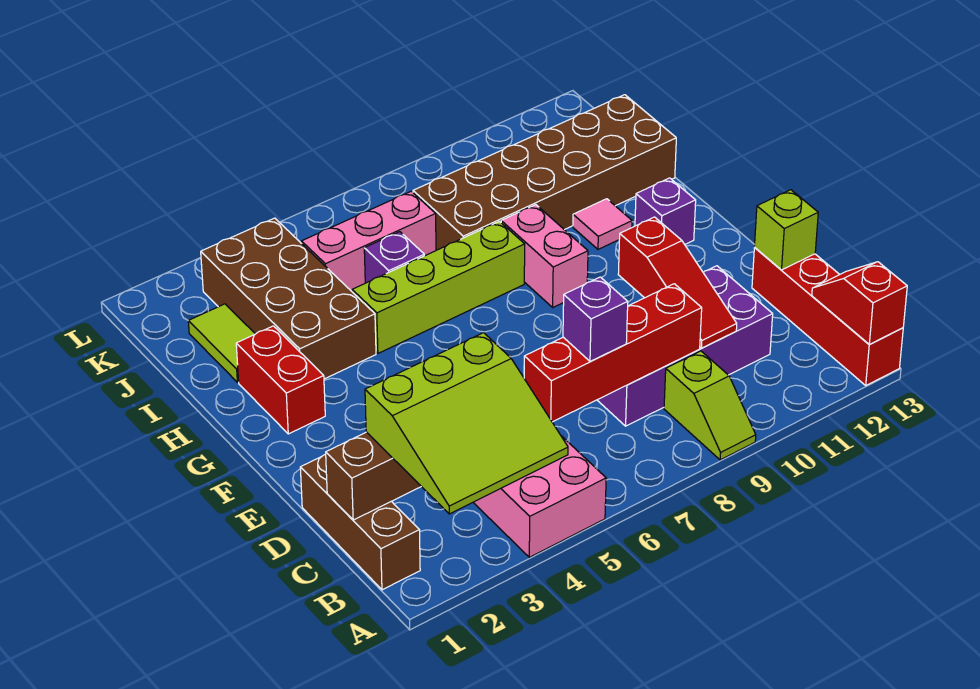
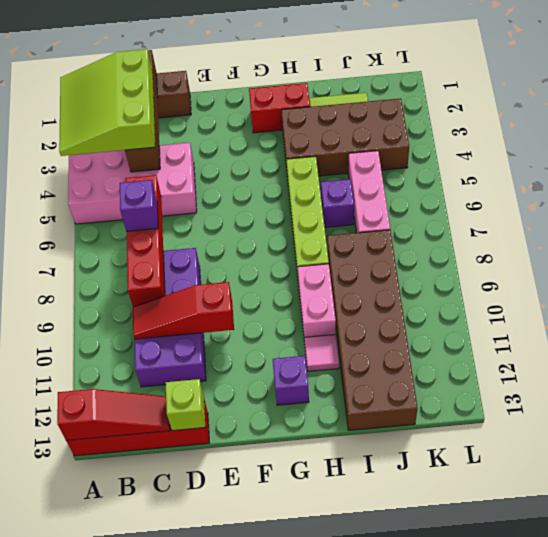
lime slope A9:B9 level 1 top B -> none
red slope A13:B13 level 2 top A -> red slope A13:C13 level 2 top A
pink brick G9:H9 level 1 -> pink brick H9:H10 level 1

